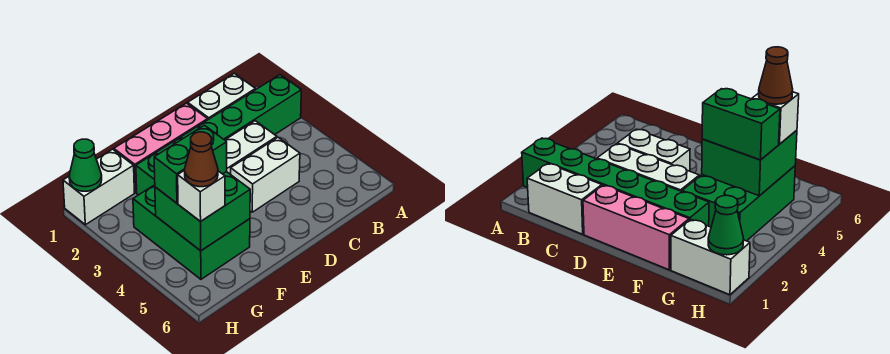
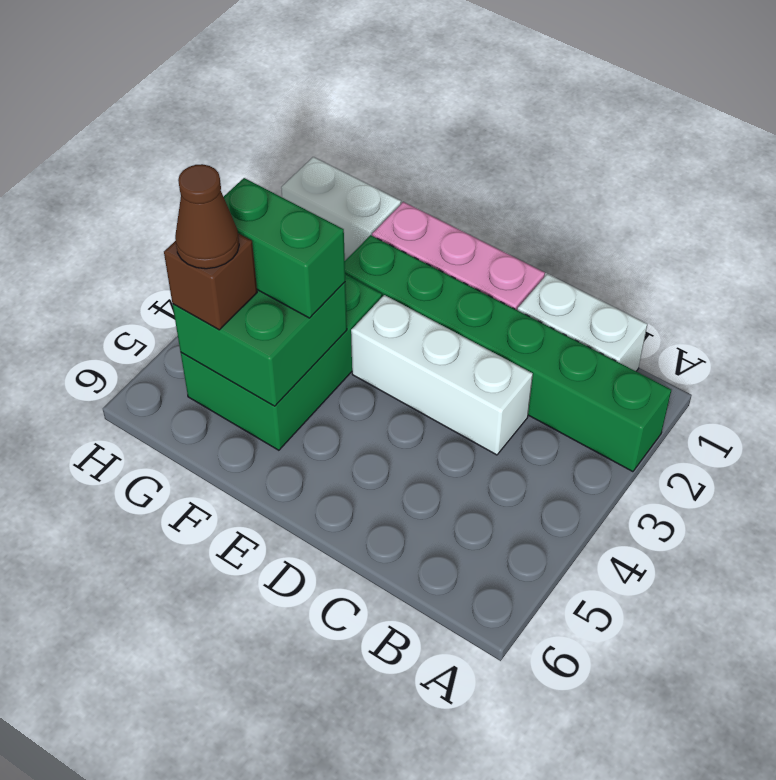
white brick C4:D4 level 1 -> none
white brick G5 level 3 -> brown brick G5 level 3
green cone H1 level 2 -> none

